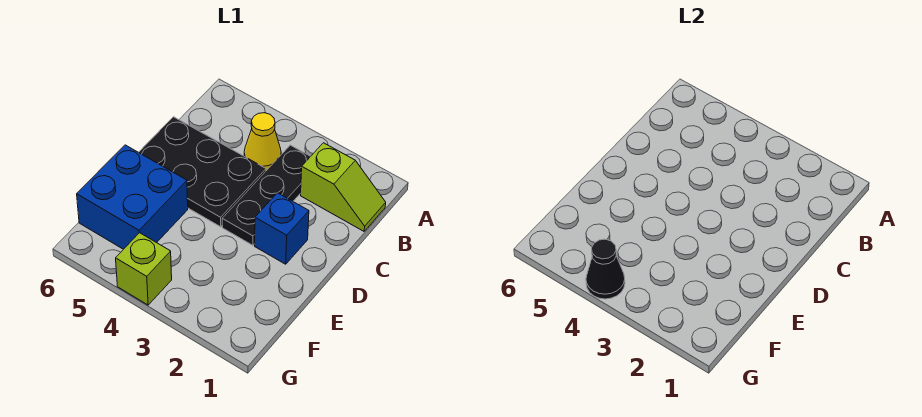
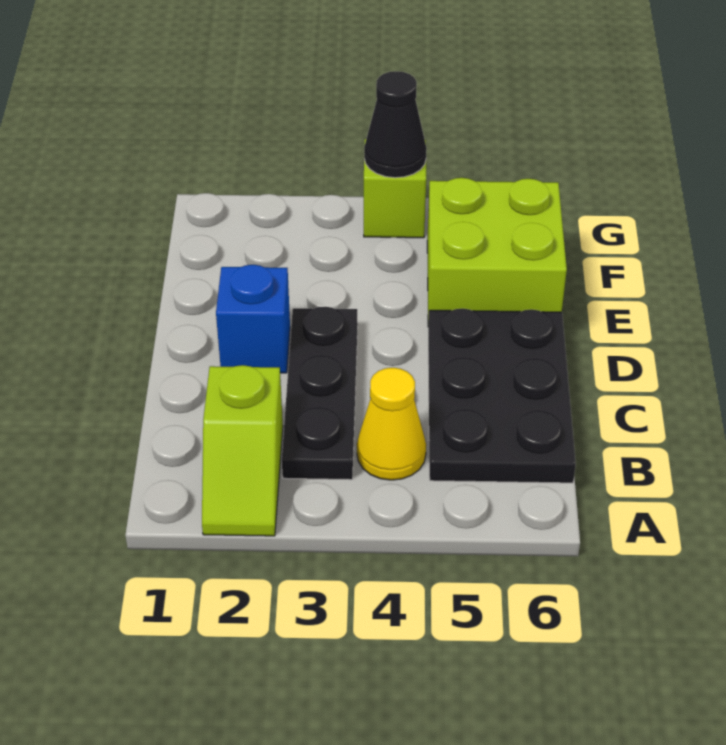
lime slope B1:B2 level 1 top 2 -> lime slope A2:B2 level 1 top B
black plate C4:D6 level 1 -> black plate B5:D6 level 1
blue brick E5:F6 level 1 -> lime brick E5:F6 level 1

